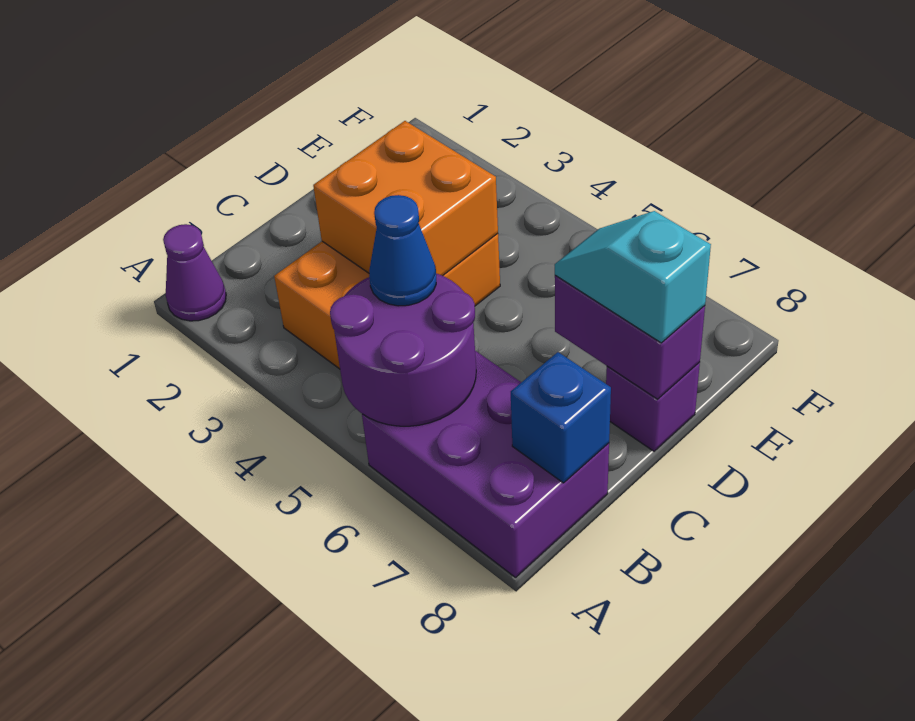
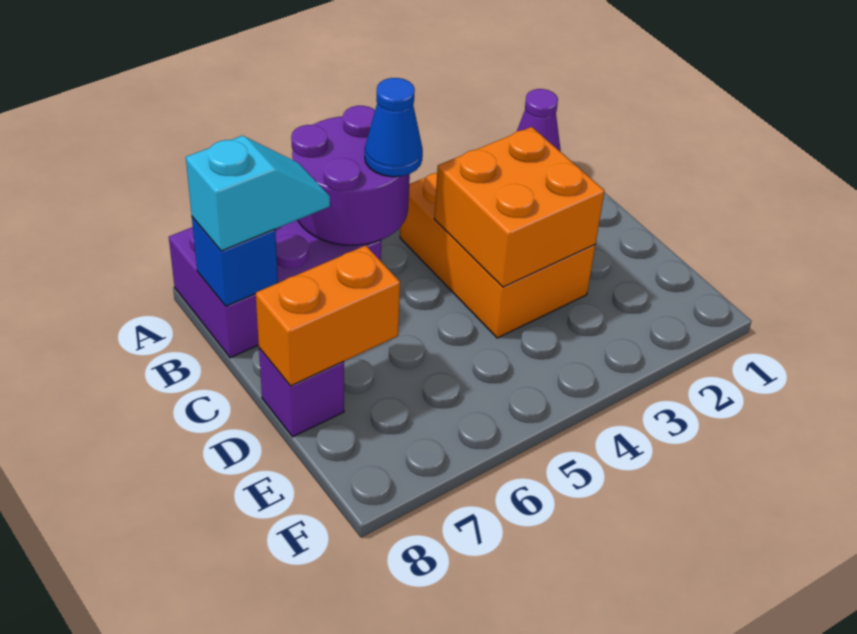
purple brick D7:D8 level 2 -> orange brick D7:D8 level 2
cyan slope D7:D8 level 3 top 8 -> cyan slope B7:B8 level 3 top 8

